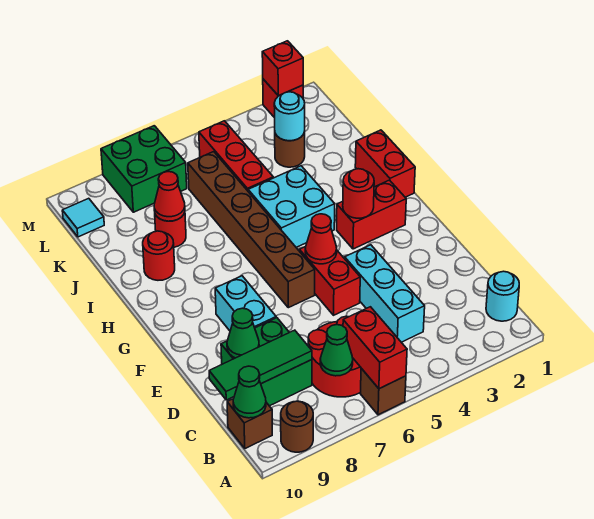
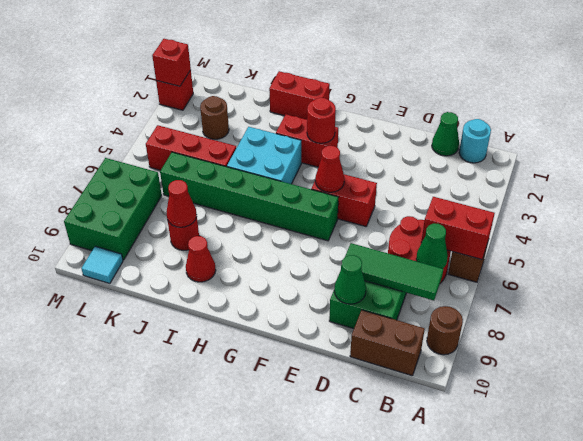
brown brick B10 level 1 -> brown brick B10:C10 level 1
green cone B10 level 2 -> green cone C1 level 1
cyan brick C4:E4 level 1 -> none
green tile C8:C10 level 2 -> green tile B8:D8 level 2
cyan brick E8:F8 level 1 -> none
brown brick F6:K6 level 1 -> green brick F6:K6 level 1
red brick G2:G3 level 1 -> red brick G3:H3 level 1
red round brick I9 level 1 -> red cone I9 level 1
cyan round brick K3 level 2 -> none
green brick L7:M8 level 1 -> green brick L7:M9 level 1

